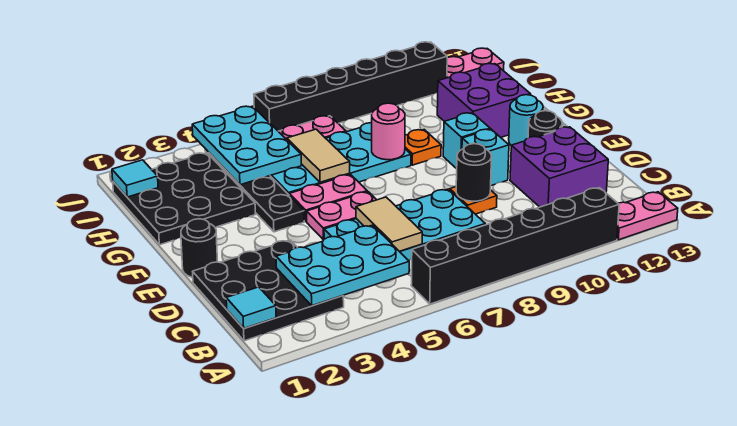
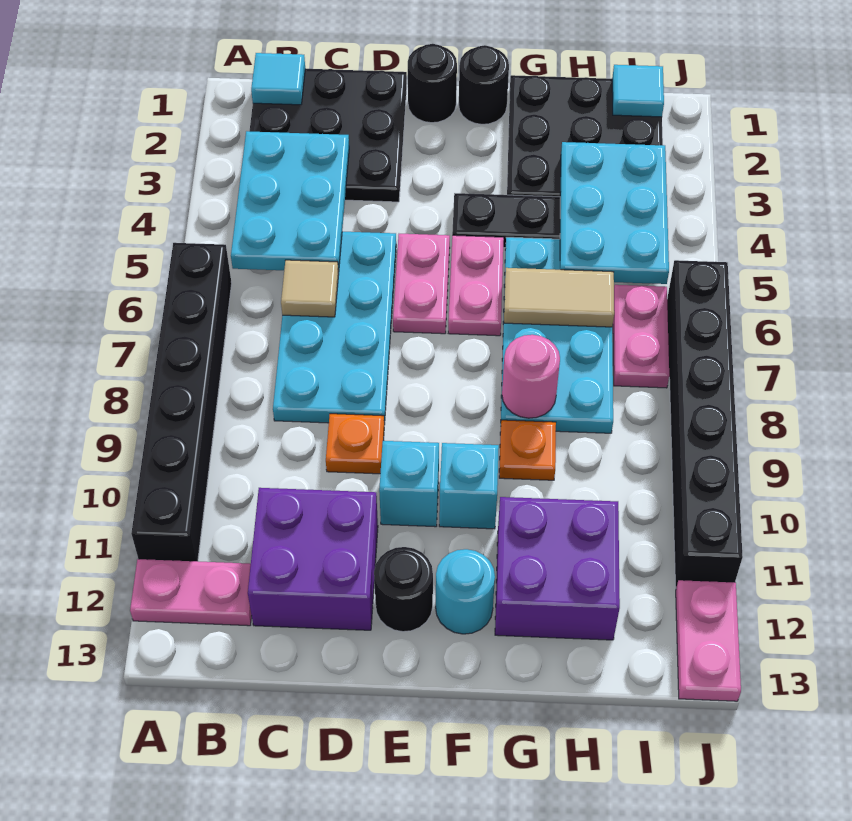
pink plate A12:A13 level 1 -> pink plate A12:B12 level 1
tan tile C6:D6 level 2 -> tan tile C6 level 2
black round brick D9 level 2 -> black round brick F1 level 1
cyan plate H4:J5 level 2 -> cyan plate H3:I5 level 2

